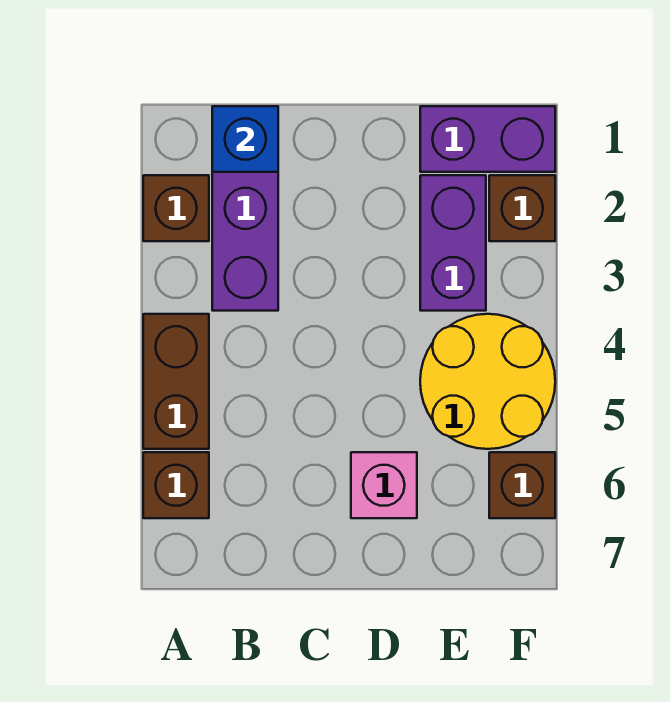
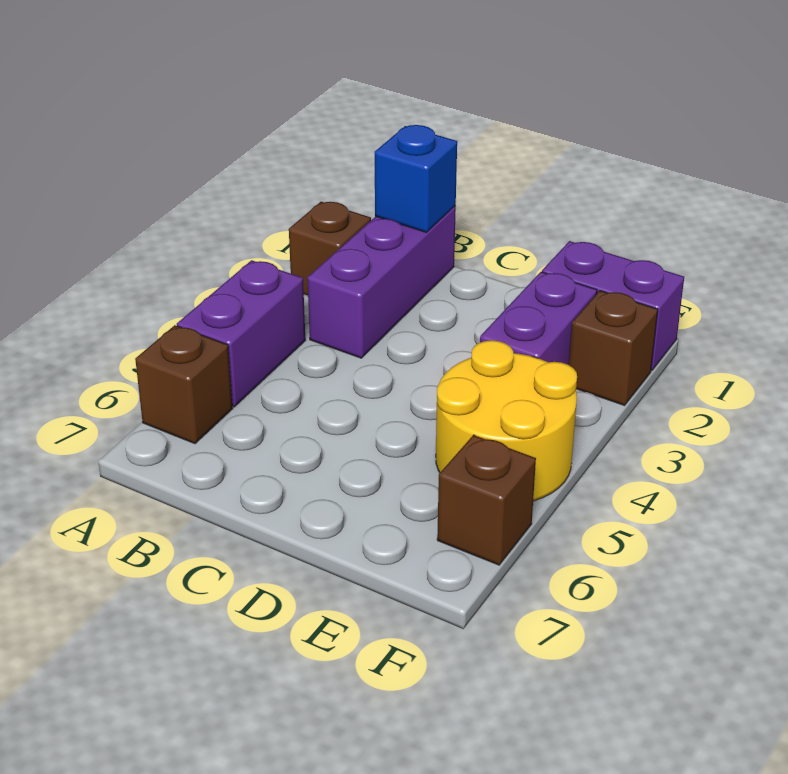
brown brick A4:A5 level 1 -> purple brick A4:A5 level 1
pink brick D6 level 1 -> none

